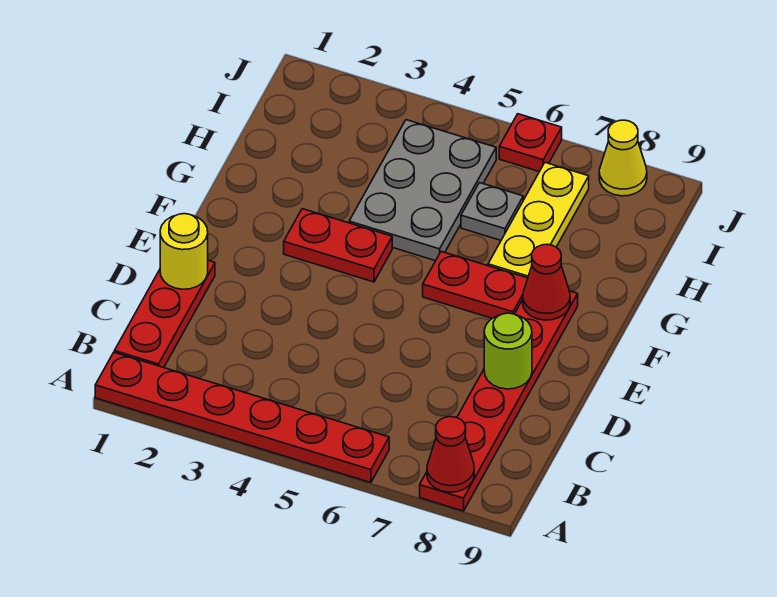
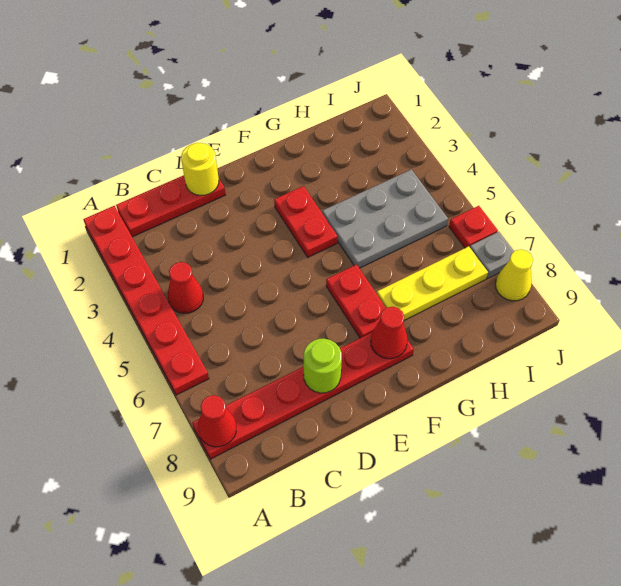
none -> red cone B4 level 1
grey plate H6 level 1 -> grey plate J7 level 1

